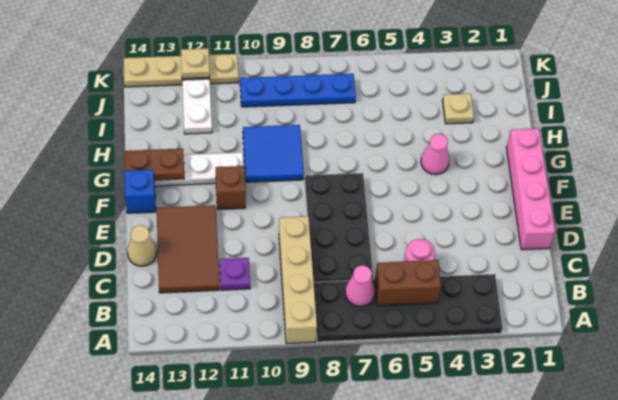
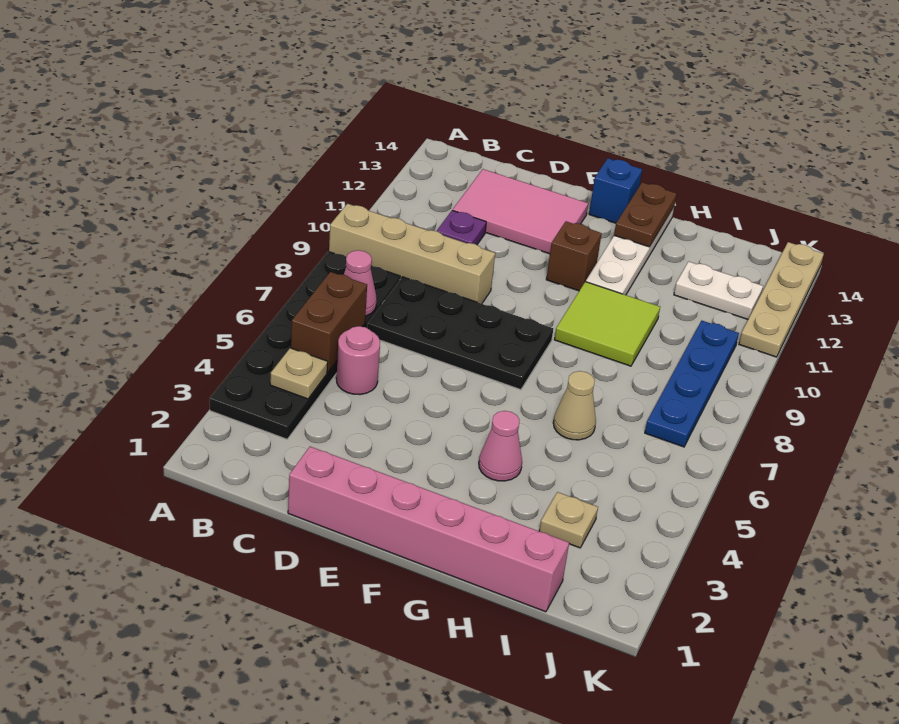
brown tile C12:E13 level 1 -> pink tile C12:E13 level 1
pink brick D1:G1 level 1 -> pink brick D1:I1 level 1
tan cone D14 level 1 -> tan cone H6 level 1
blue tile G9:H10 level 1 -> lime tile G9:H10 level 1
tan plate K12 level 2 -> tan plate B4 level 2

